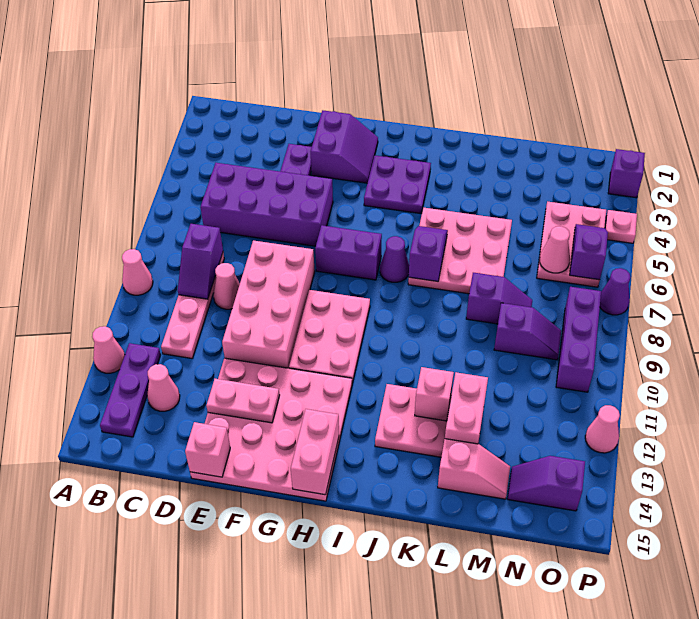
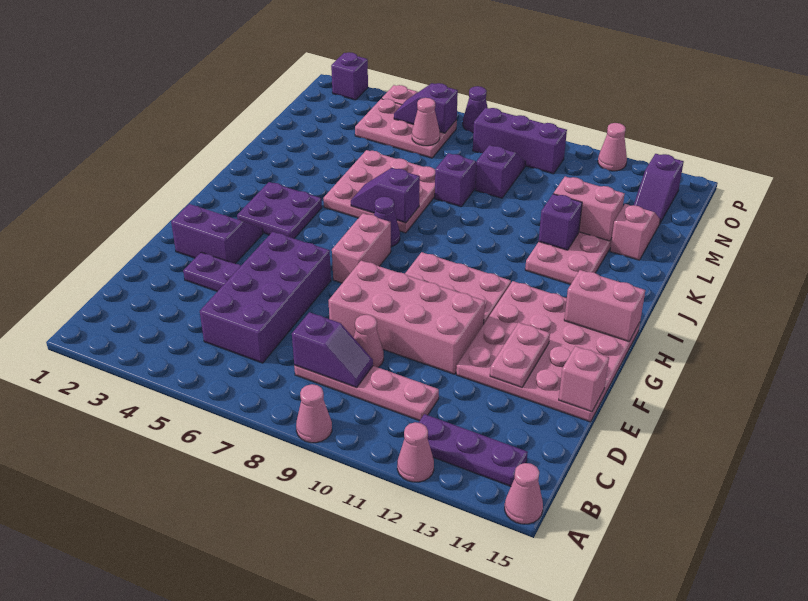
pink cone C13 level 1 -> pink cone A15 level 1
purple brick G7:H7 level 1 -> pink brick G7:H7 level 1
pink brick K12 level 2 -> purple brick K12 level 2

